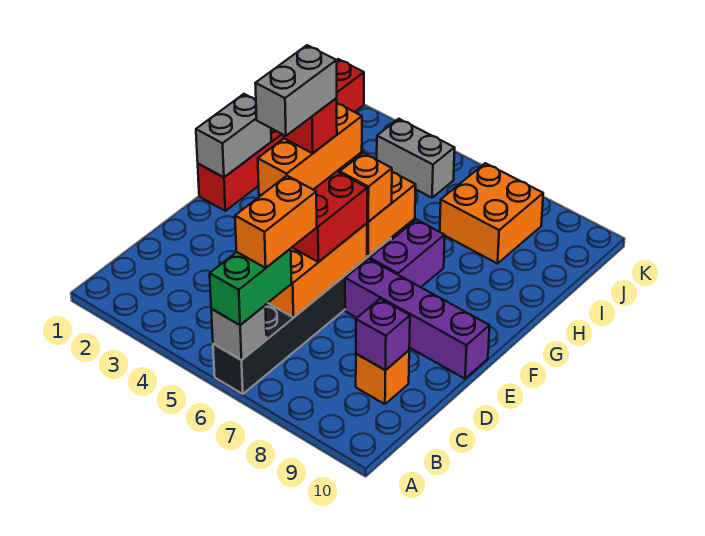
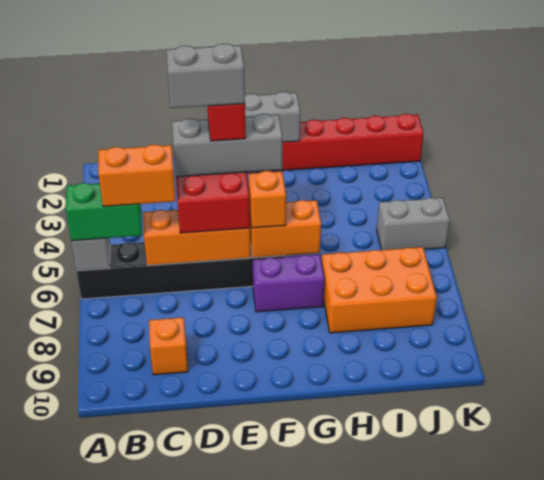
purple brick C9 level 2 -> none
orange brick D5:F5 level 4 -> grey brick D5:F5 level 4
purple brick E7:E10 level 1 -> none
orange brick I7:J8 level 1 -> orange brick H7:J8 level 1
grey brick J4:J5 level 1 -> grey brick J5:K5 level 1

